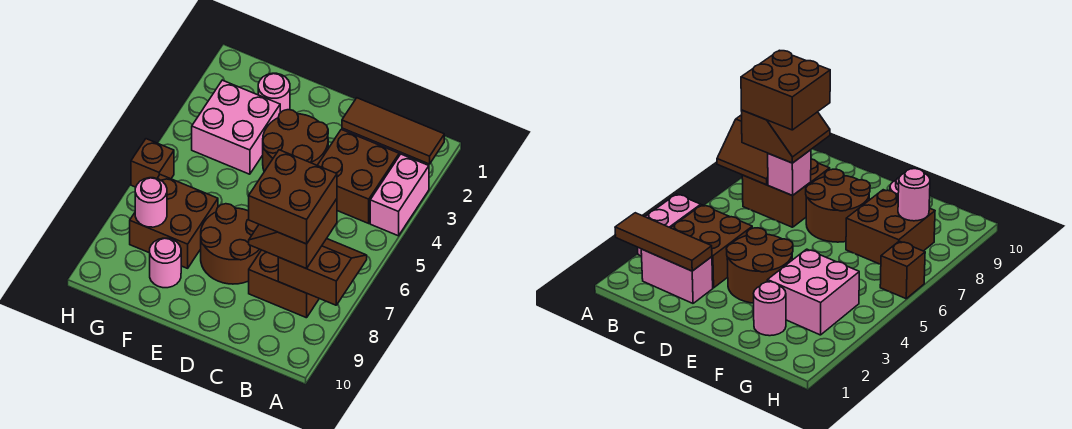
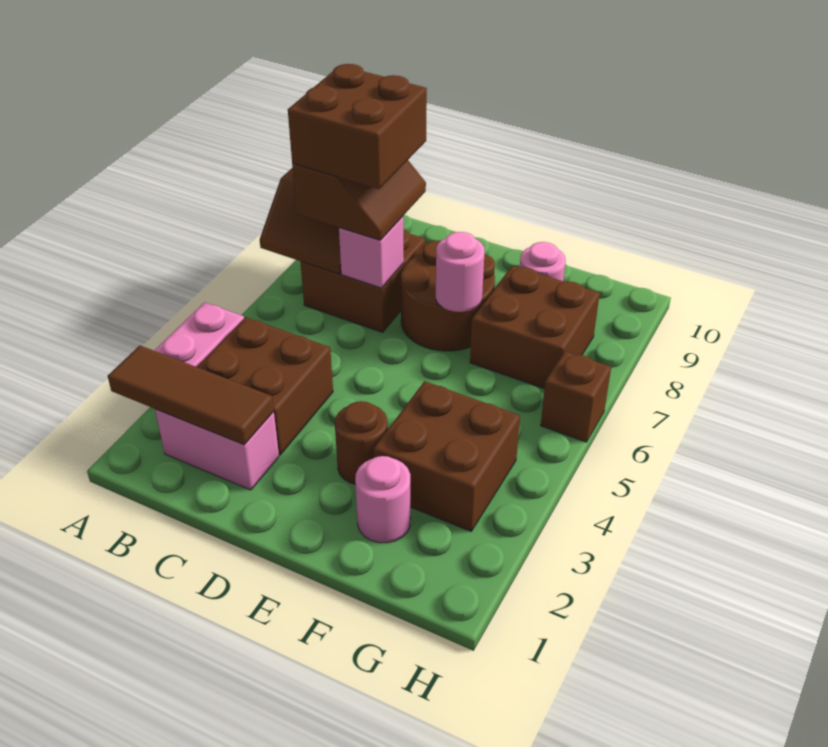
brown round brick D3:E4 level 1 -> brown round brick E3 level 1
pink brick F3:G4 level 1 -> brown brick F3:G4 level 1
pink round brick G8 level 2 -> pink round brick E7 level 2

